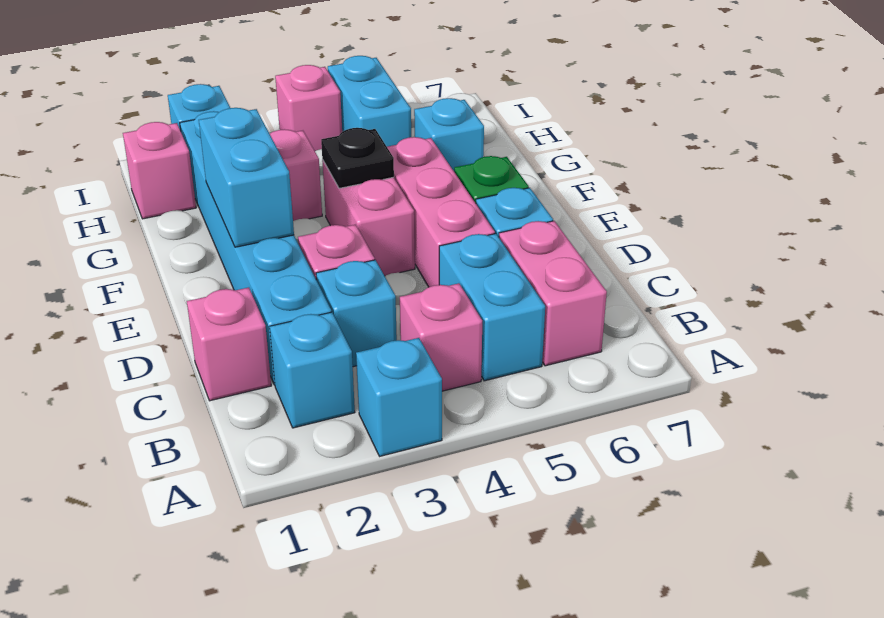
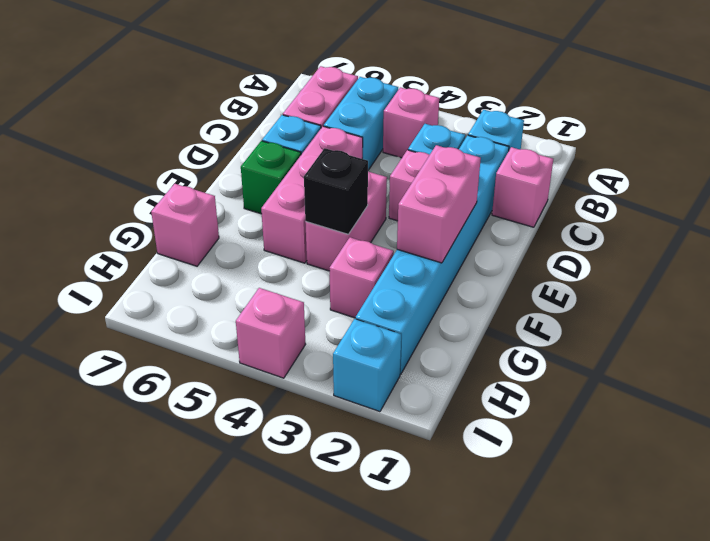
cyan brick A3 level 1 -> none
cyan brick E2:F2 level 2 -> pink brick E2:F2 level 2
black plate F4 level 2 -> black brick F4 level 2
cyan brick G6 level 1 -> none
pink brick H1 level 1 -> pink brick G7 level 1
cyan brick H5:I5 level 1 -> none

